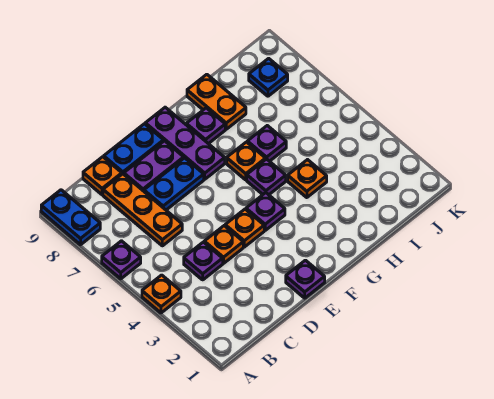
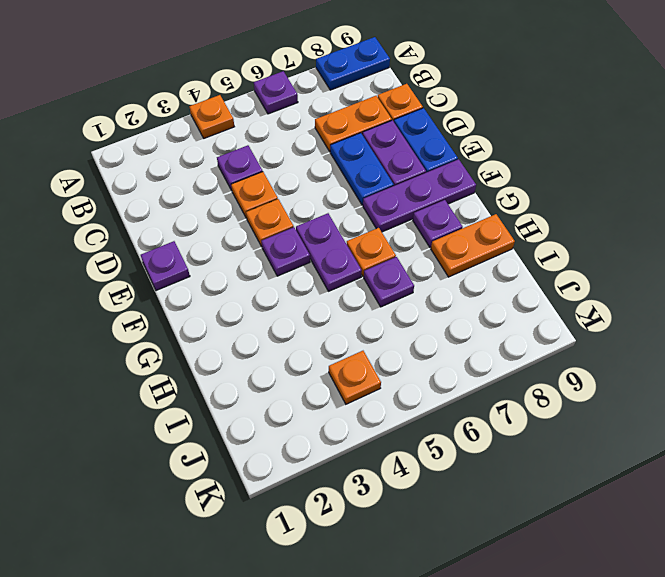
orange plate C6:C8 level 1 -> orange plate C7:C8 level 1
purple plate G5 level 1 -> purple plate F5:G5 level 1
orange plate H4 level 1 -> orange plate J4 level 1
blue plate J8 level 1 -> none

